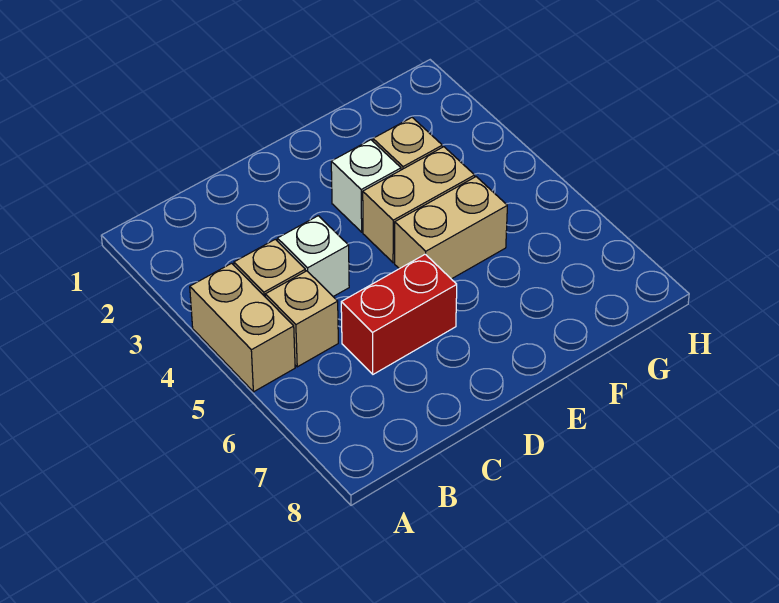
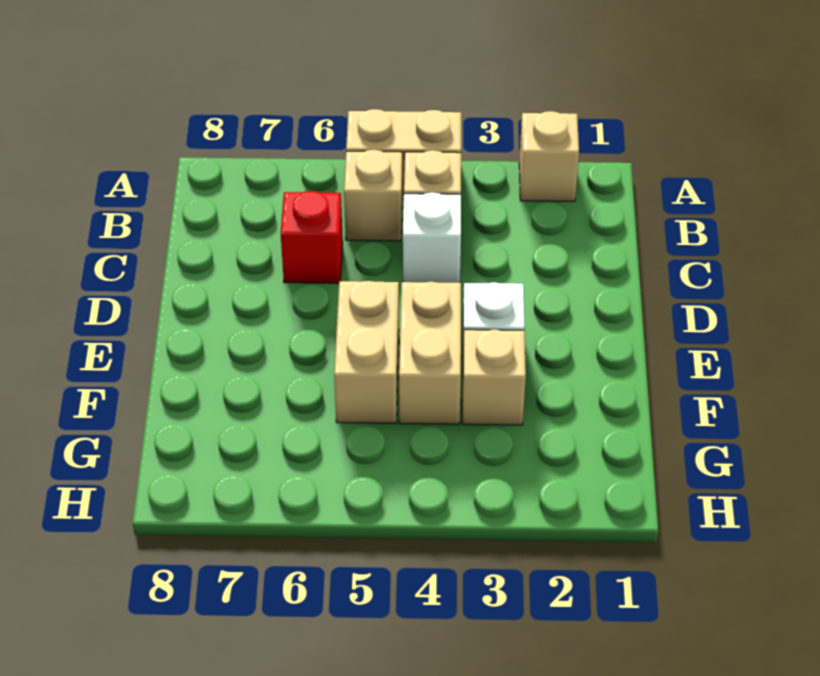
none -> tan brick A2 level 1
red brick C6:D6 level 1 -> red brick C6 level 1

